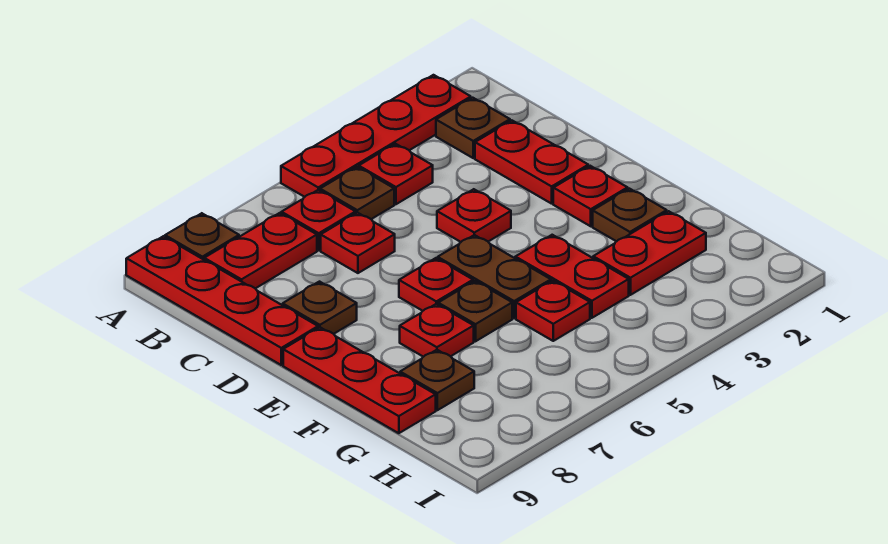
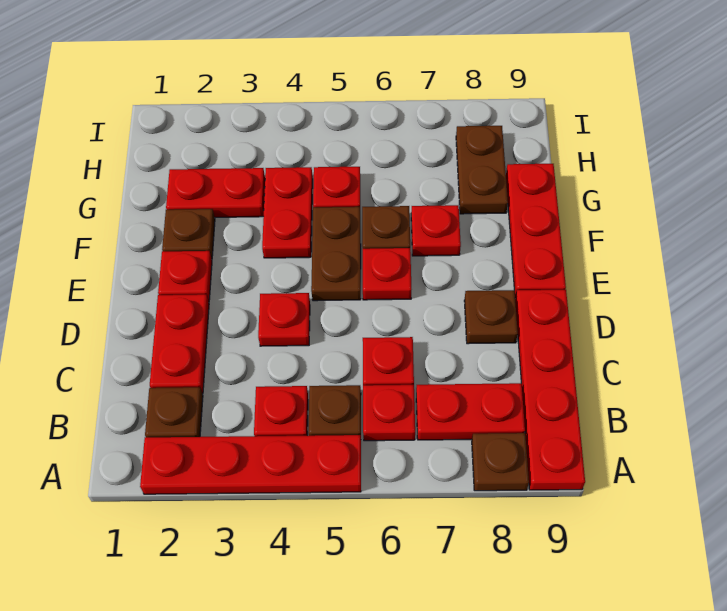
brown plate G8 level 1 -> brown plate G8:H8 level 1

